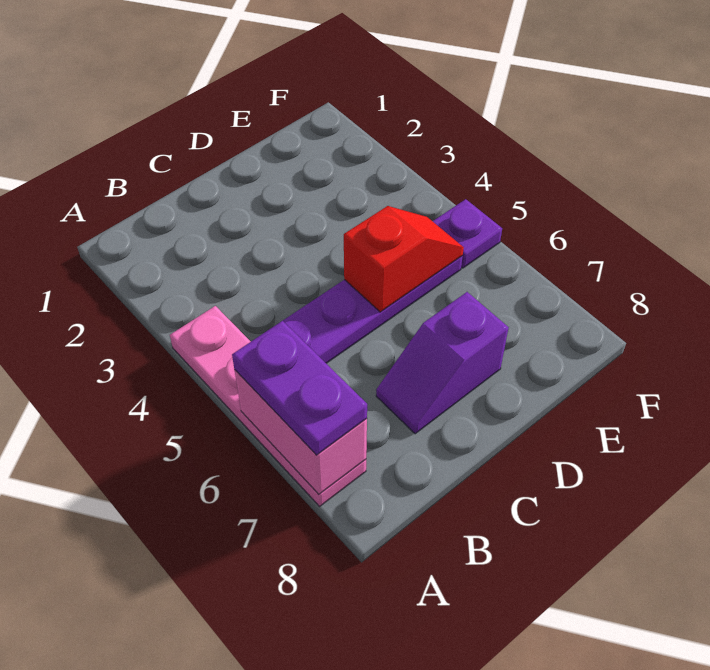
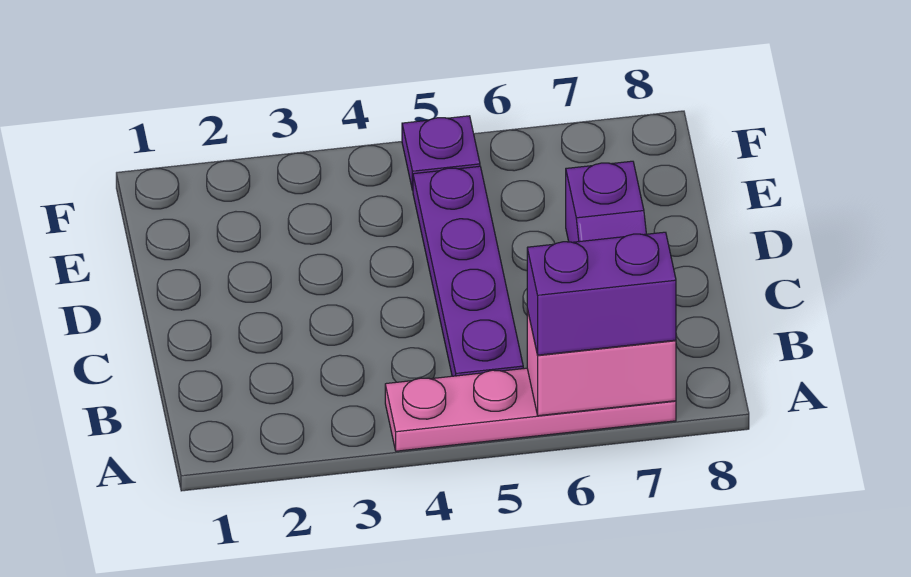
purple plate A6:A7 level 3 -> purple brick A6:A7 level 3
red slope D5:E5 level 2 top D -> none

